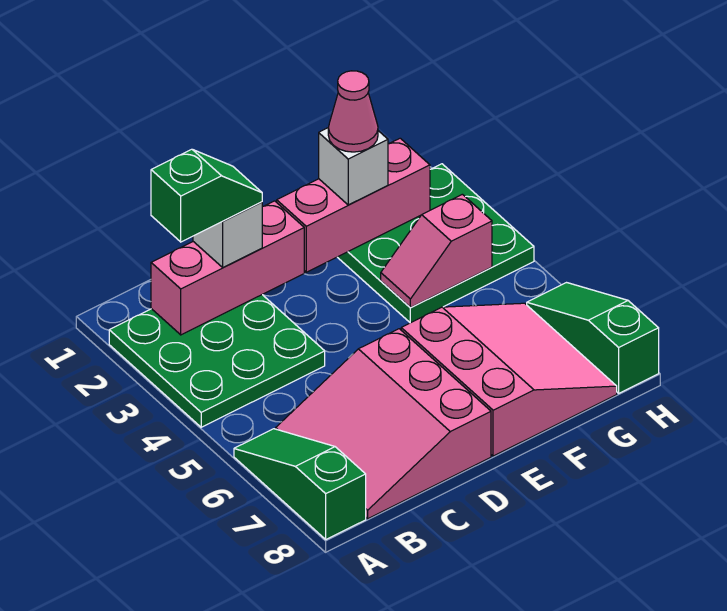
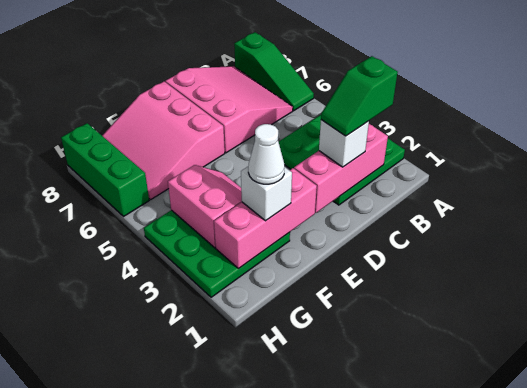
pink cone F2 level 4 -> white cone F2 level 4
pink slope F4:G4 level 2 top G -> pink slope F3:G4 level 2 top G
green slope H6:H8 level 1 top 8 -> green brick H6:H8 level 1

